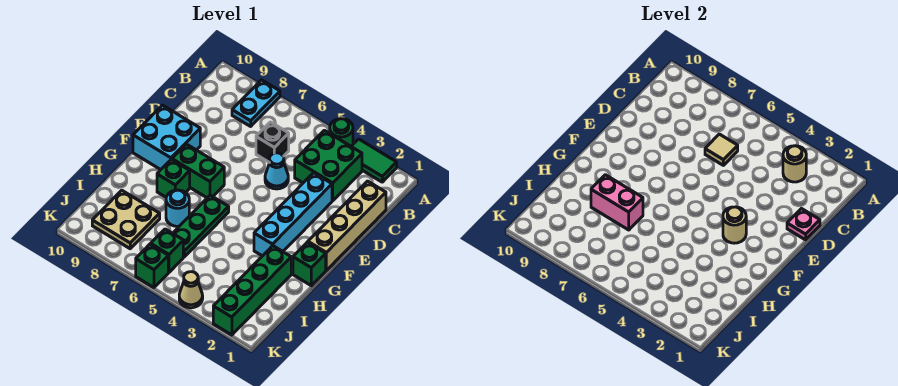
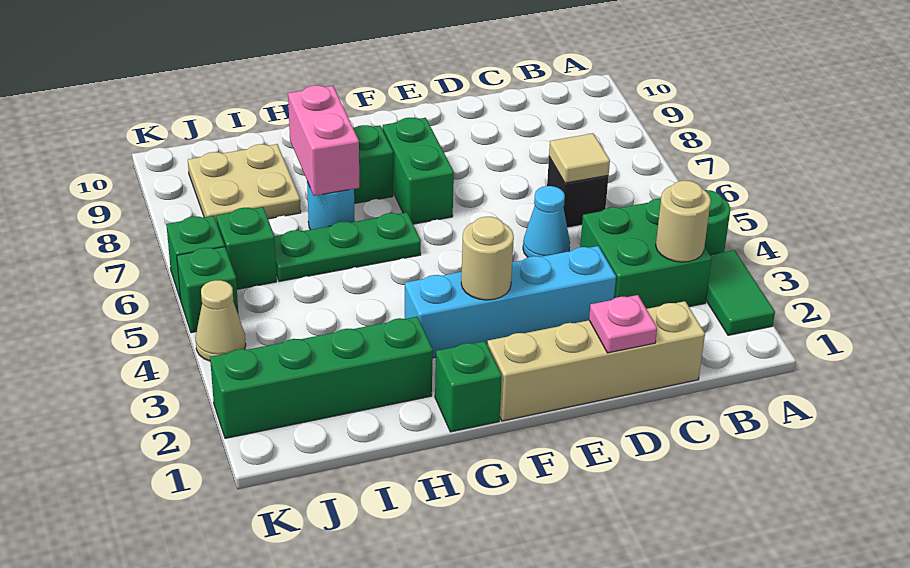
cyan plate A8:B8 level 1 -> none
cyan brick E9:F10 level 1 -> none
none -> green brick K5 level 1

